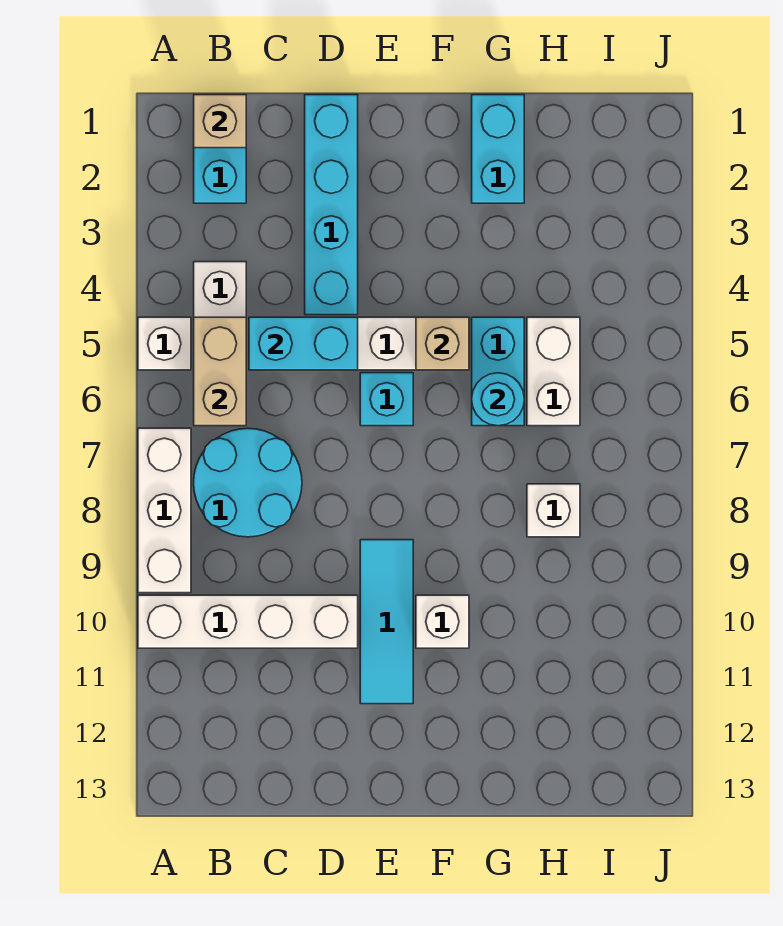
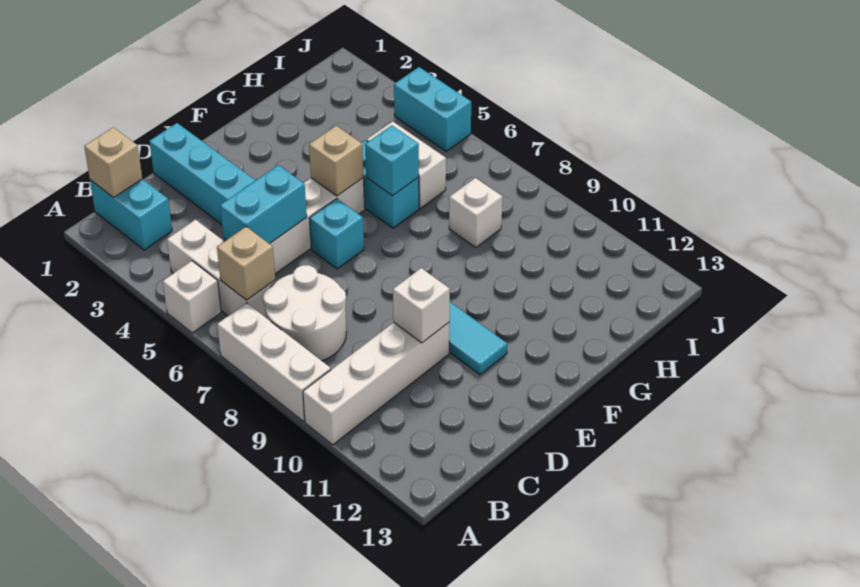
tan brick B5:B6 level 2 -> tan brick B6 level 2
cyan round brick B7:C8 level 1 -> white round brick B7:C8 level 1
white brick F10 level 1 -> white brick D10 level 2
cyan brick G1:G2 level 1 -> cyan brick J4:J5 level 1
cyan round brick G6 level 2 -> cyan brick G6 level 2

